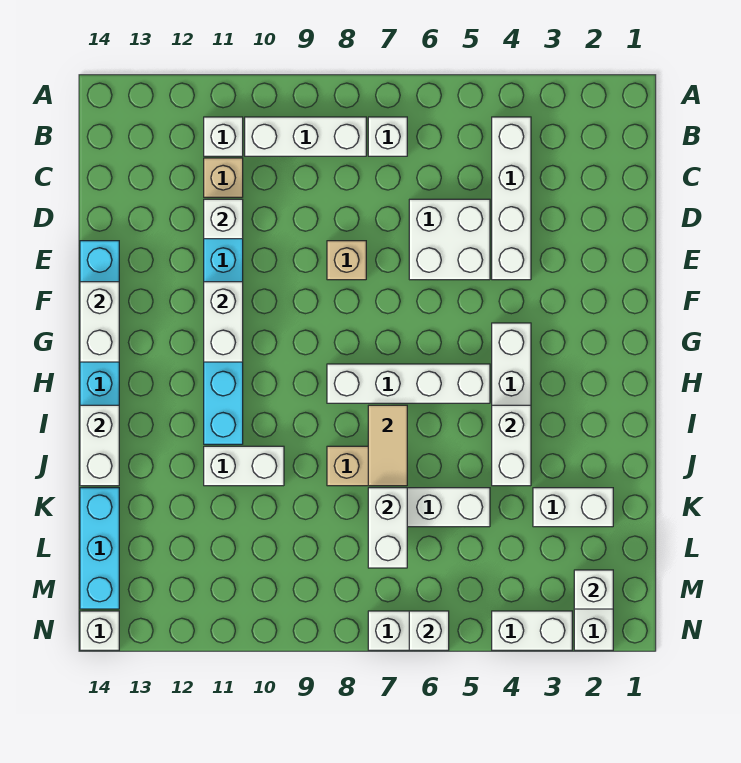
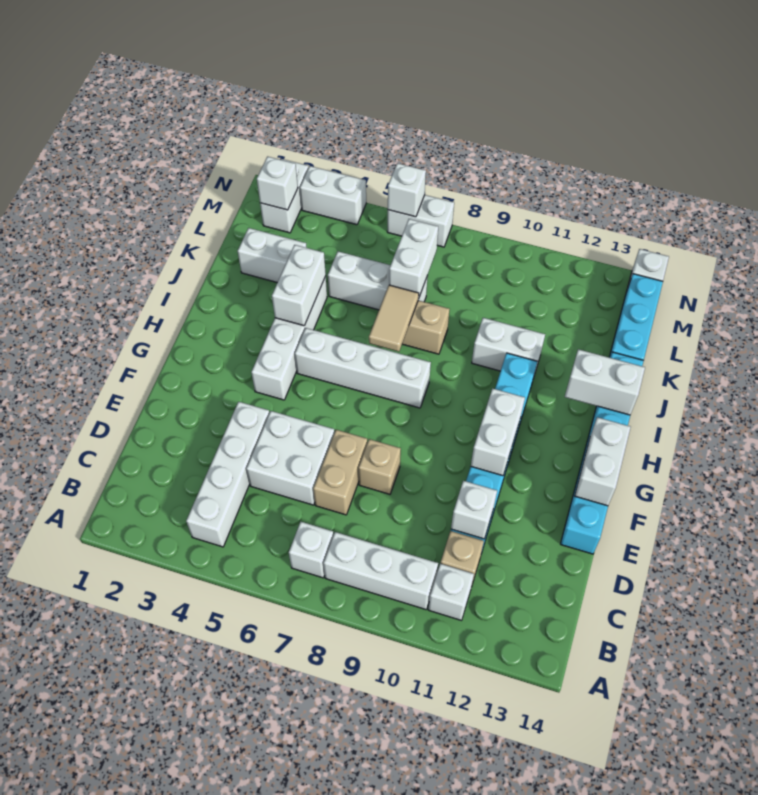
none -> tan brick D7:E7 level 1
white brick I14:J14 level 2 -> white brick I13:I14 level 2

